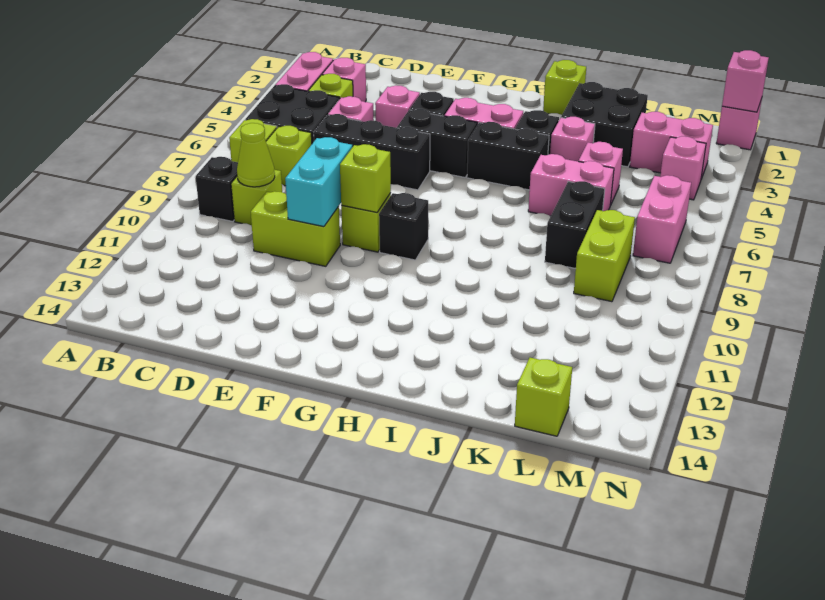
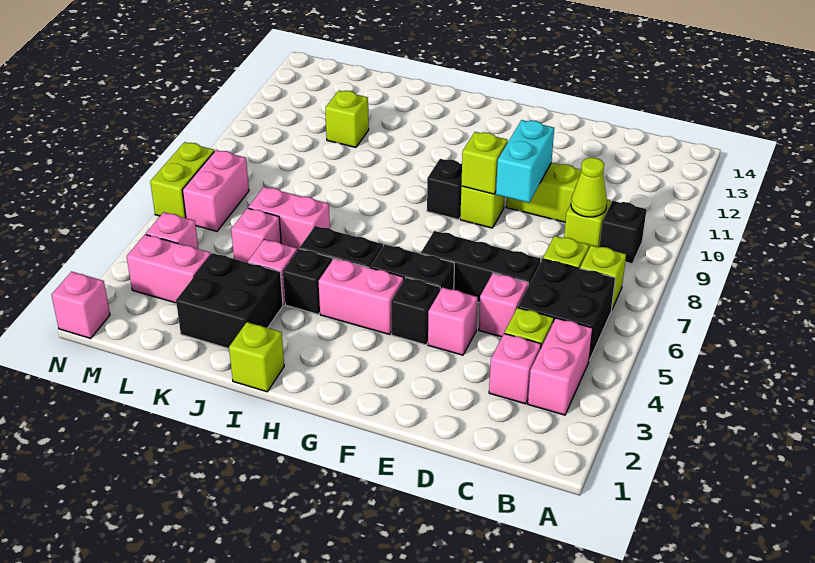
black brick K7:K8 level 1 -> none
lime brick L8:L9 level 1 -> lime brick N6:N7 level 1
lime brick L14 level 1 -> lime brick K11 level 1
pink brick N1 level 2 -> none

